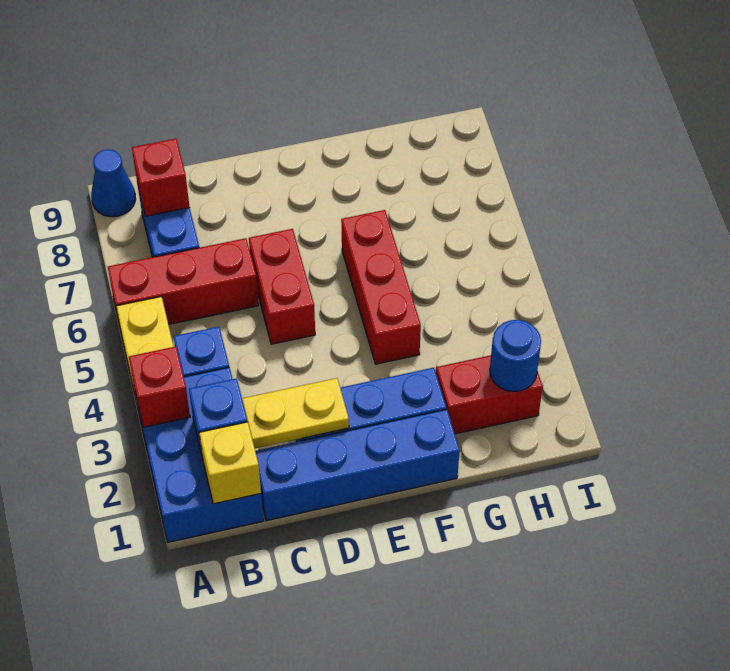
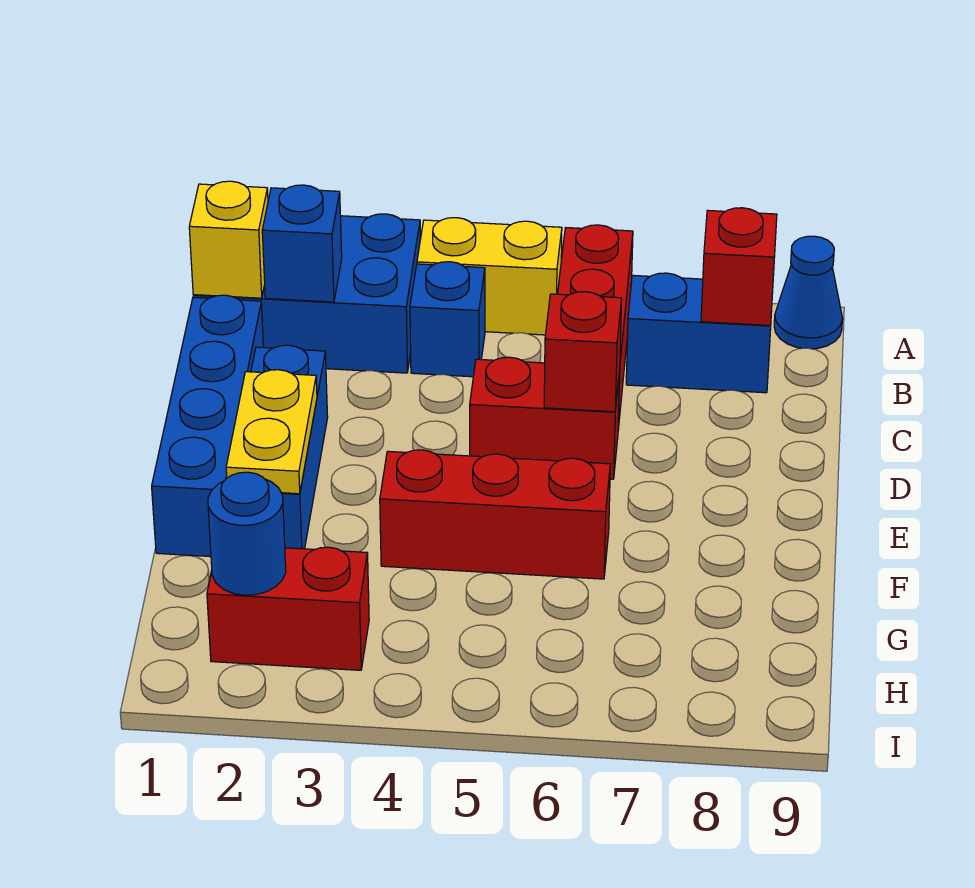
red brick A3 level 2 -> red brick D6 level 2
yellow plate C2:D2 level 2 -> yellow plate E2:F2 level 2
red brick G2:H2 level 1 -> red brick H2:H3 level 1

